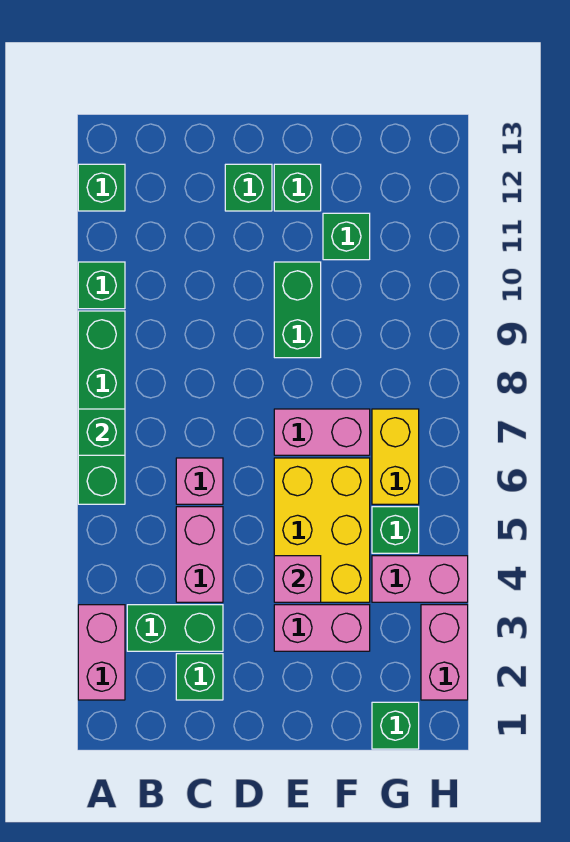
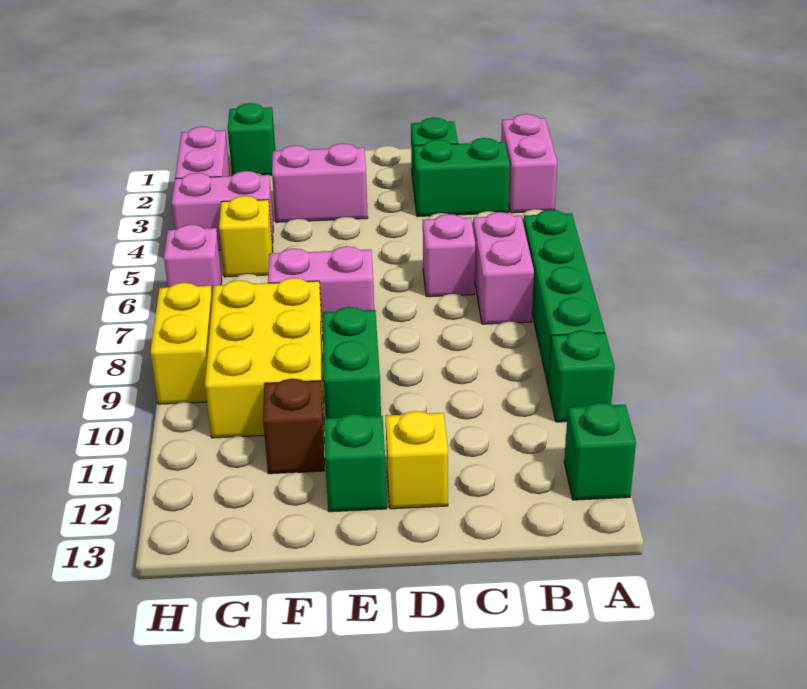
green brick A7 level 2 -> none
pink brick C4:C5 level 1 -> pink brick B6:B7 level 1
green brick D12 level 1 -> yellow brick D12 level 1
yellow brick E4:F6 level 1 -> yellow brick F8:G10 level 1
pink brick E4 level 2 -> pink brick H6 level 1
green brick F11 level 1 -> brown brick F11 level 1
green brick G5 level 1 -> yellow brick G5 level 1
yellow brick G6:G7 level 1 -> yellow brick H8:H9 level 1

